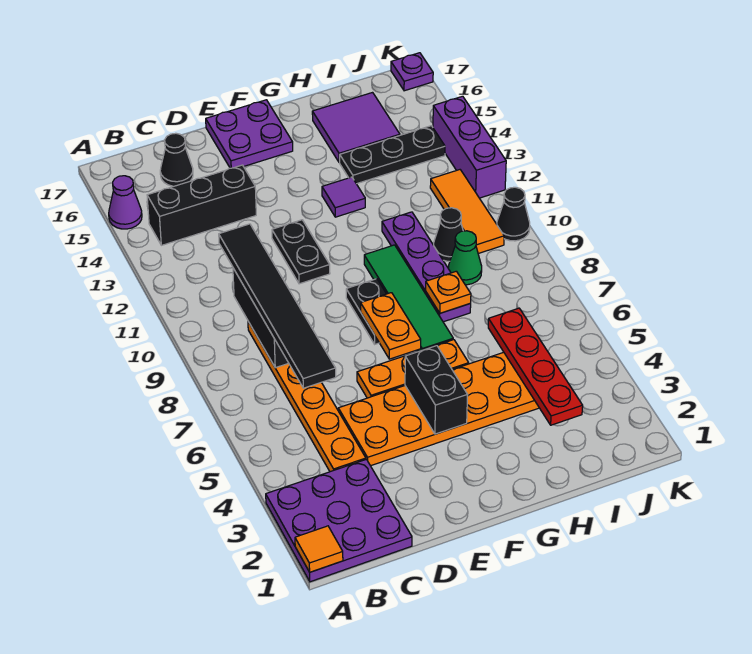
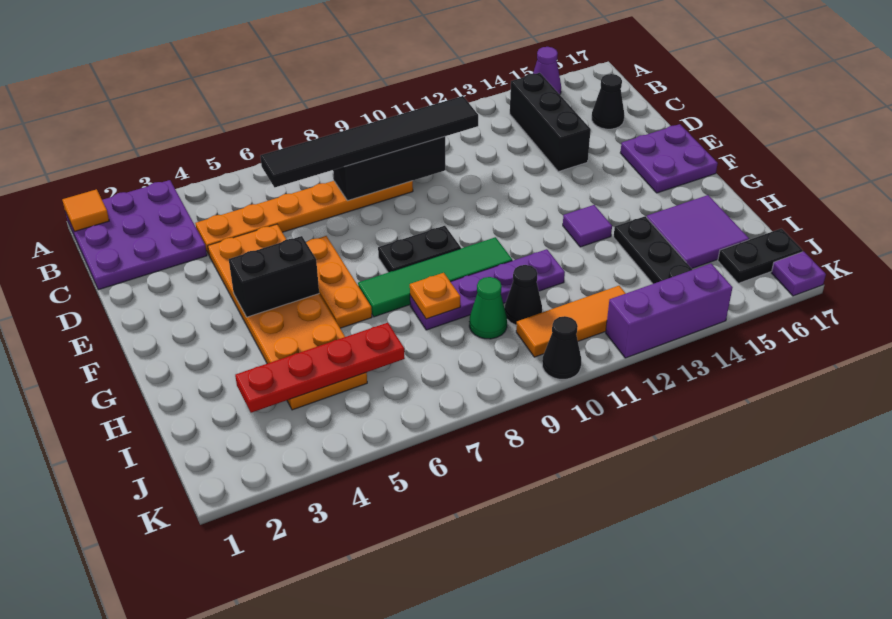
black plate E11:E12 level 1 -> black plate J16:J17 level 1
orange plate F7:F8 level 2 -> none

